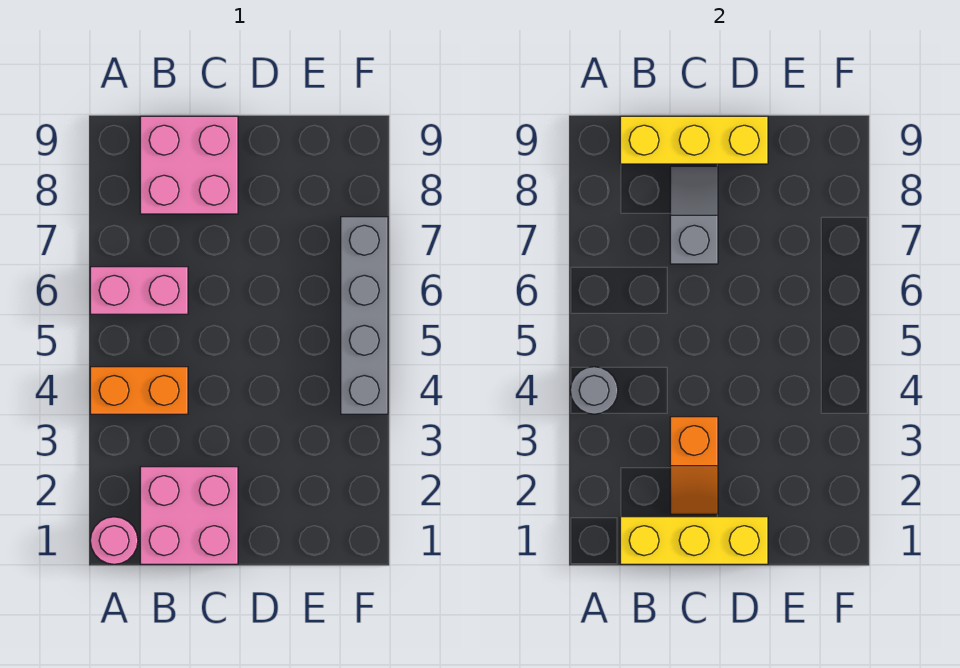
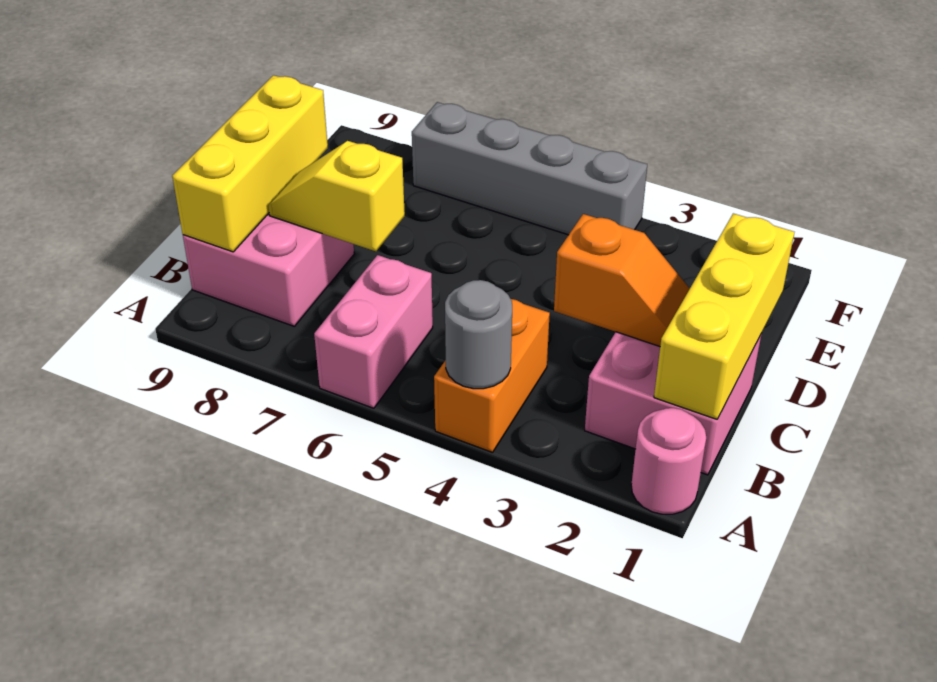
grey slope C7:C8 level 2 top 7 -> yellow slope C7:C8 level 2 top 7

